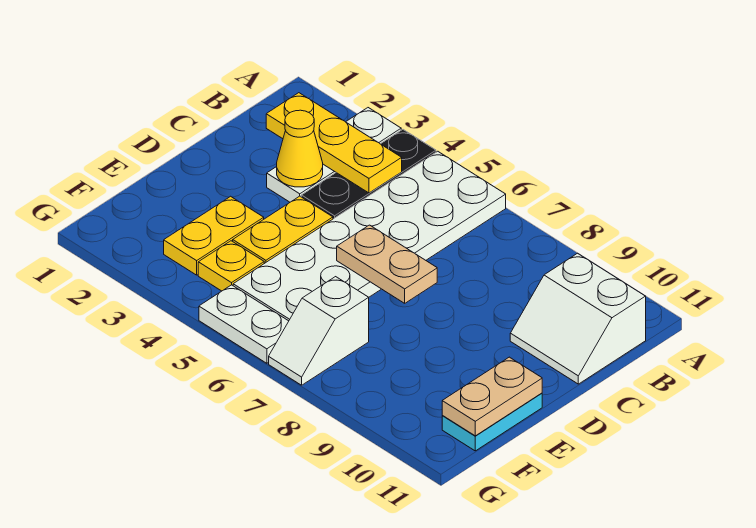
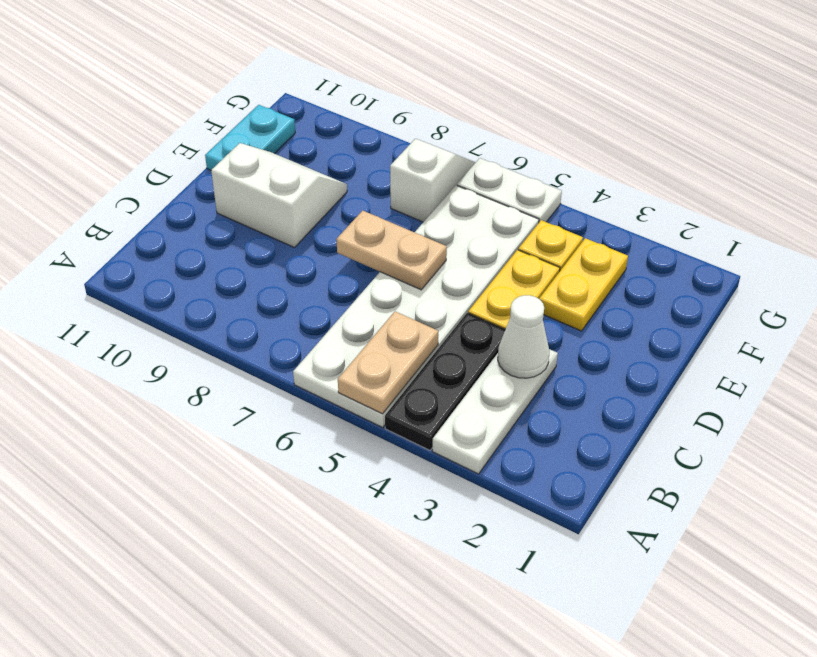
yellow plate B2:B4 level 2 -> none
white slope B10:C11 level 1 top B -> white slope D9:E10 level 1 top D
yellow cone C3 level 2 -> white cone C3 level 2
tan plate E11:F11 level 2 -> tan plate A5:B5 level 2

